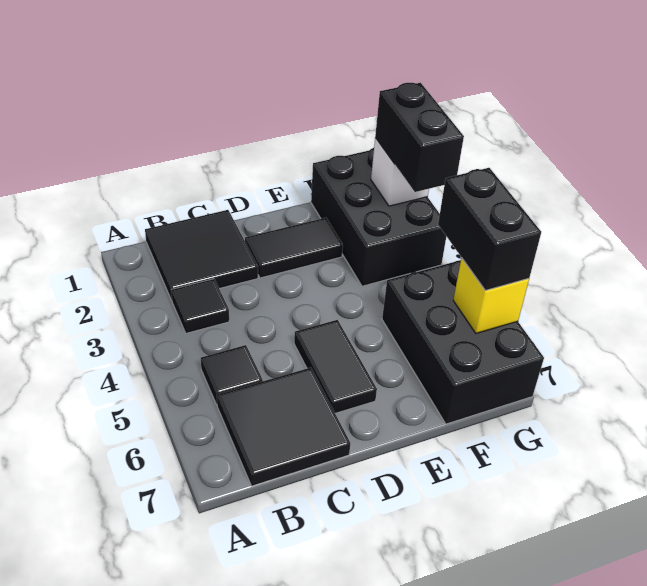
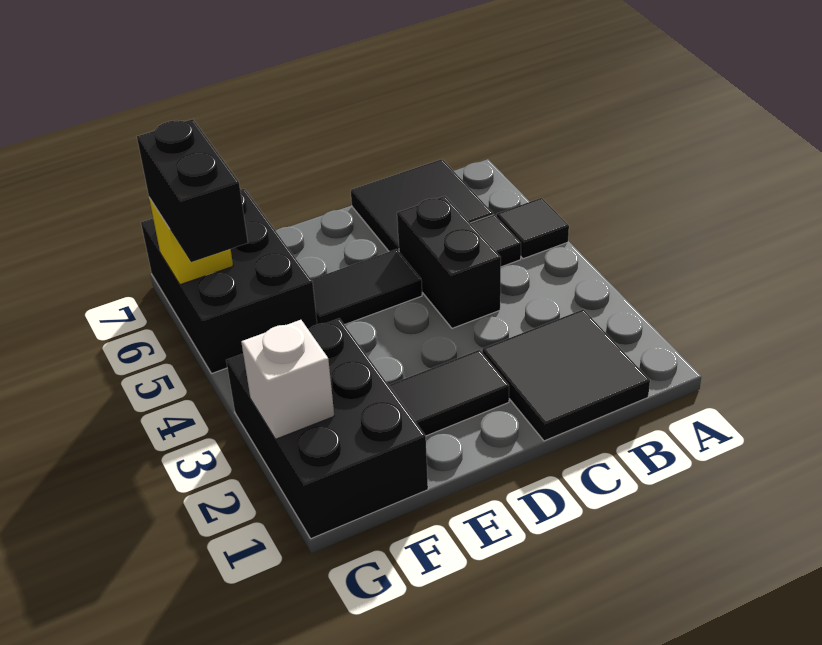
black tile B3 level 1 -> black tile A5 level 1
black tile D5:D6 level 1 -> black tile D5:E5 level 1
black brick G2:G3 level 3 -> black brick C4:C5 level 1

